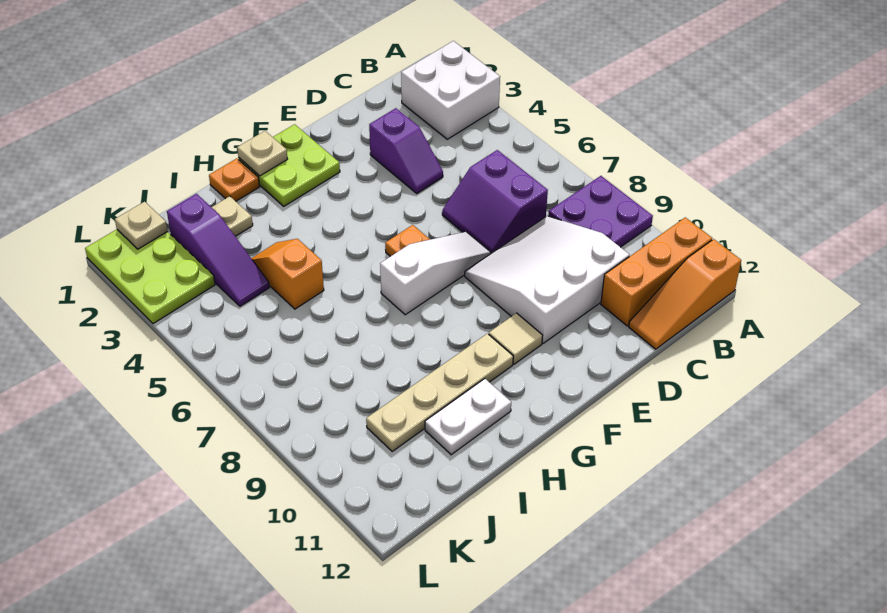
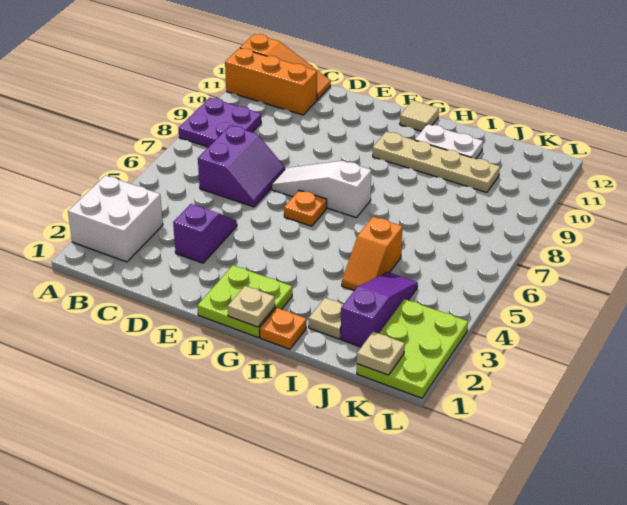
white slope C8:E10 level 1 top 10 -> none
tan tile F10 level 1 -> tan tile G12 level 1

